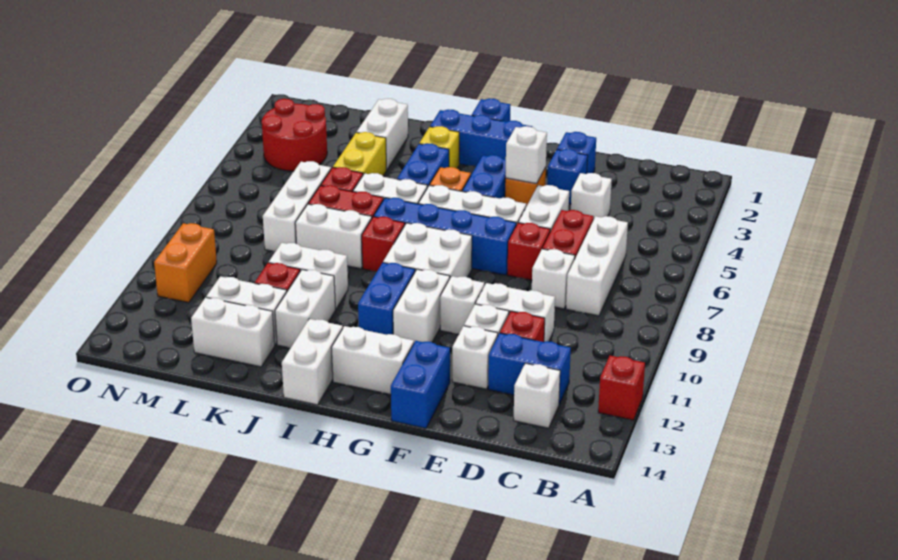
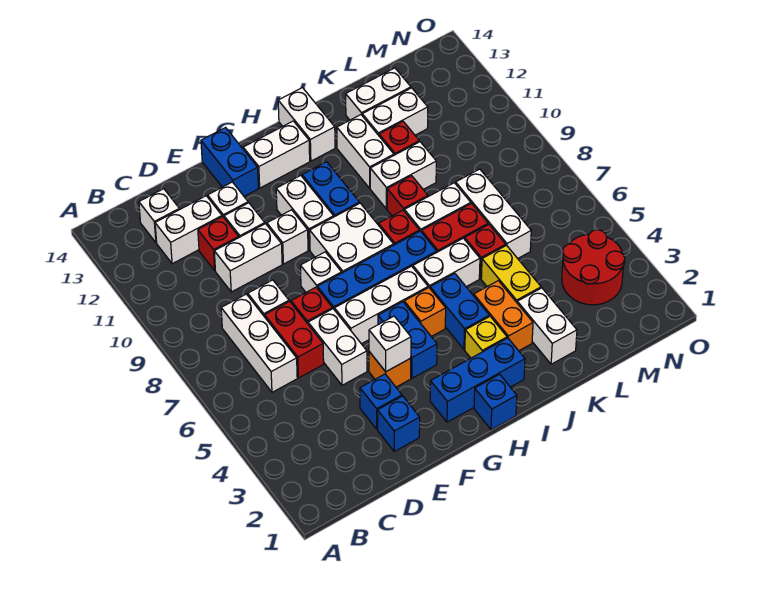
red brick A12 level 1 -> red brick J9 level 1
blue brick C12:D12 level 1 -> white brick C12:D12 level 1
white brick D4 level 1 -> white brick F8 level 1
orange brick N10:N11 level 1 -> orange brick J3:J4 level 1

